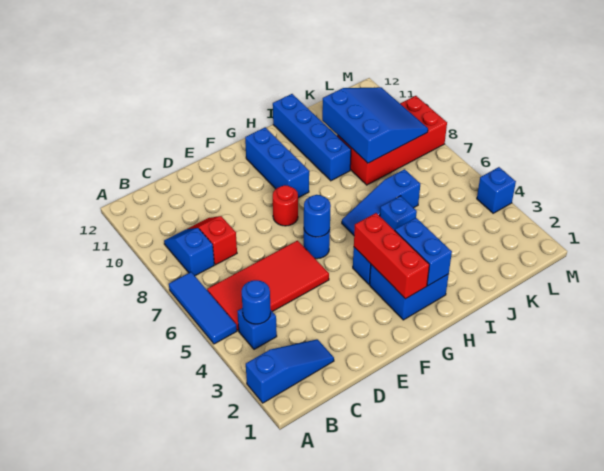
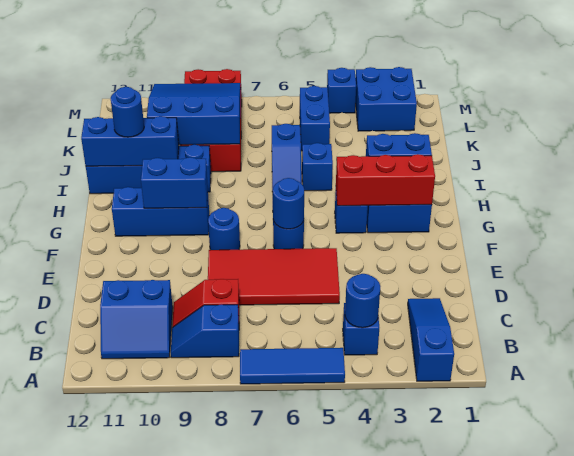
red tile B5:E6 level 1 -> red tile D5:E8 level 1
none -> blue slope B10:C11 level 1 top C
red round brick F8 level 1 -> blue round brick F8 level 1
none -> blue brick G9:G10 level 2
none -> blue brick I10:I12 level 2
none -> blue round brick I11 level 3
none -> blue brick K5:L5 level 1
none -> blue brick L2:M3 level 1

